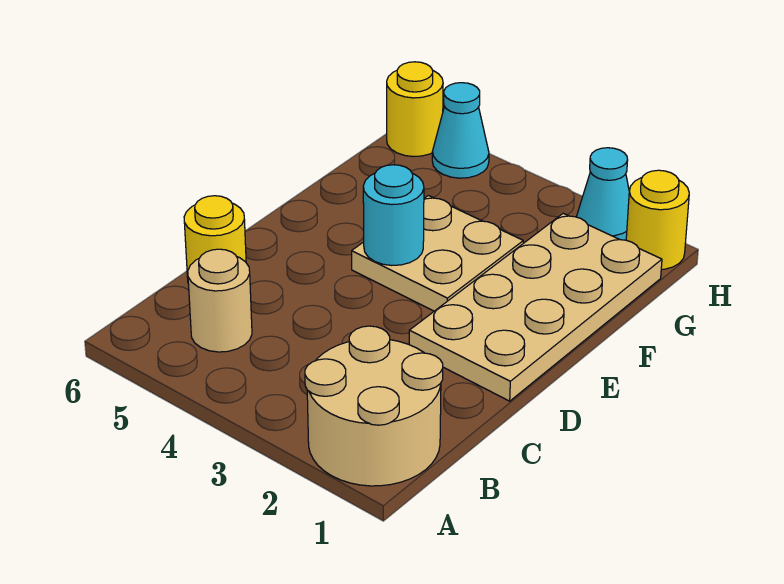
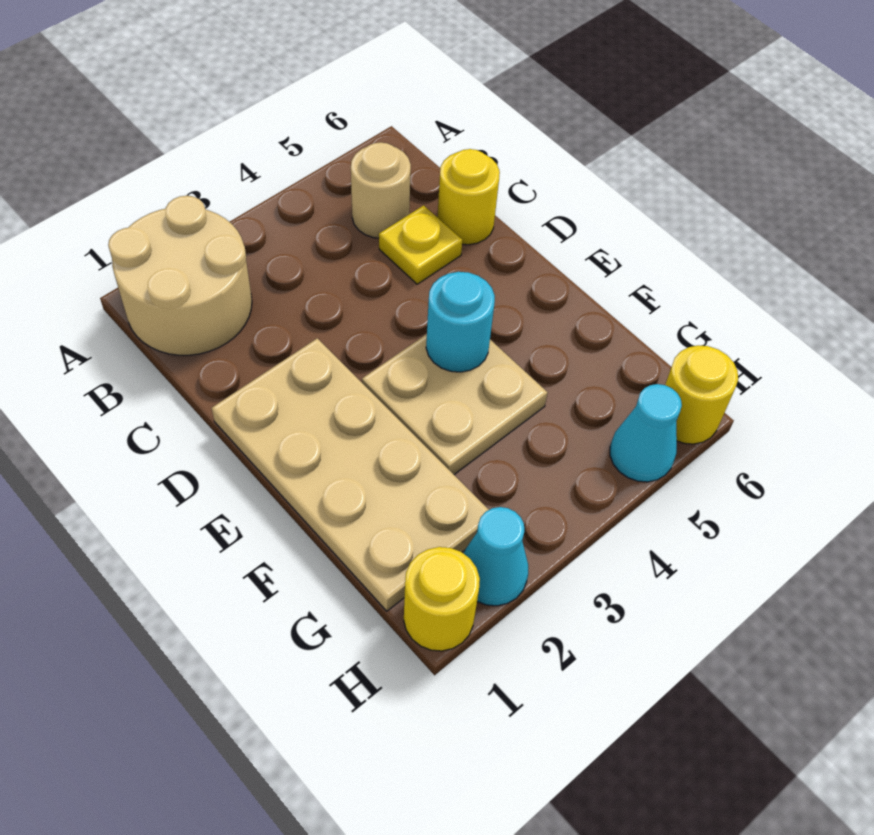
none -> yellow plate C5 level 1

